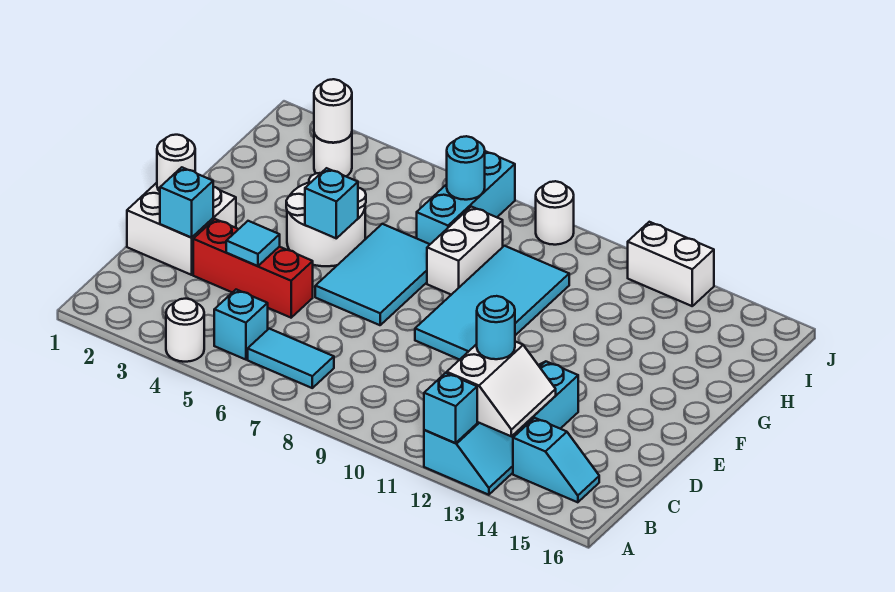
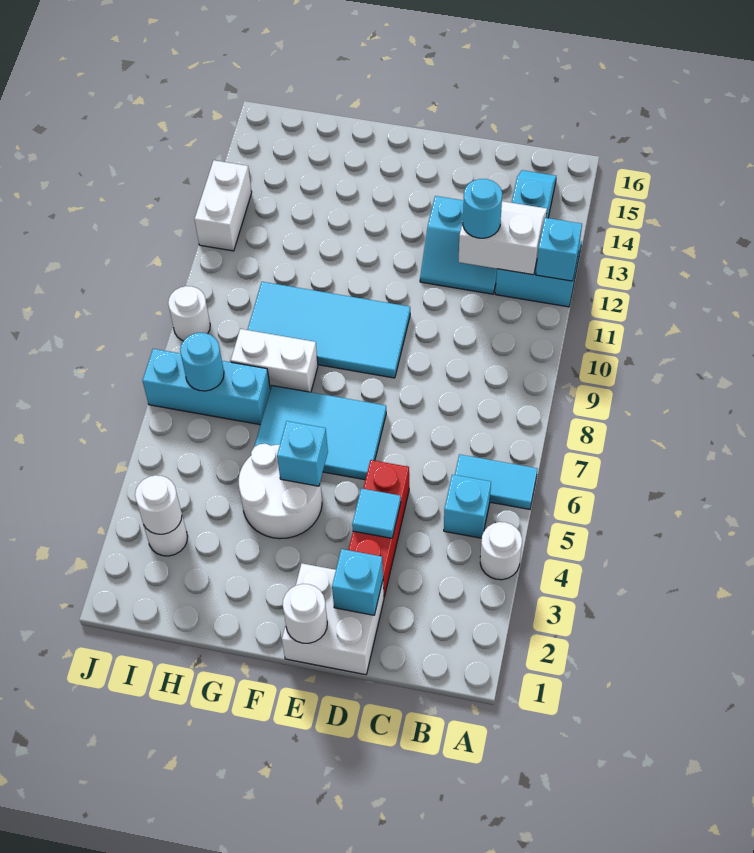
cyan tile B6:B7 level 1 -> cyan tile A6:B6 level 1

